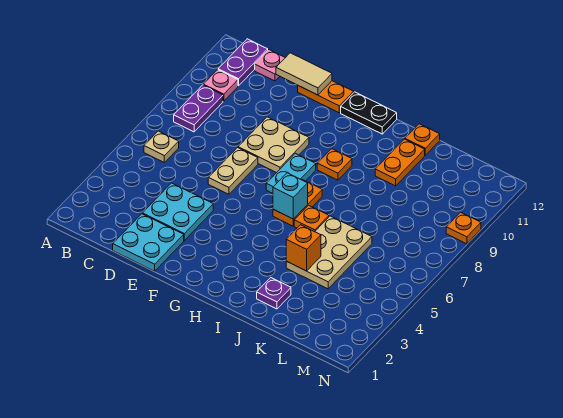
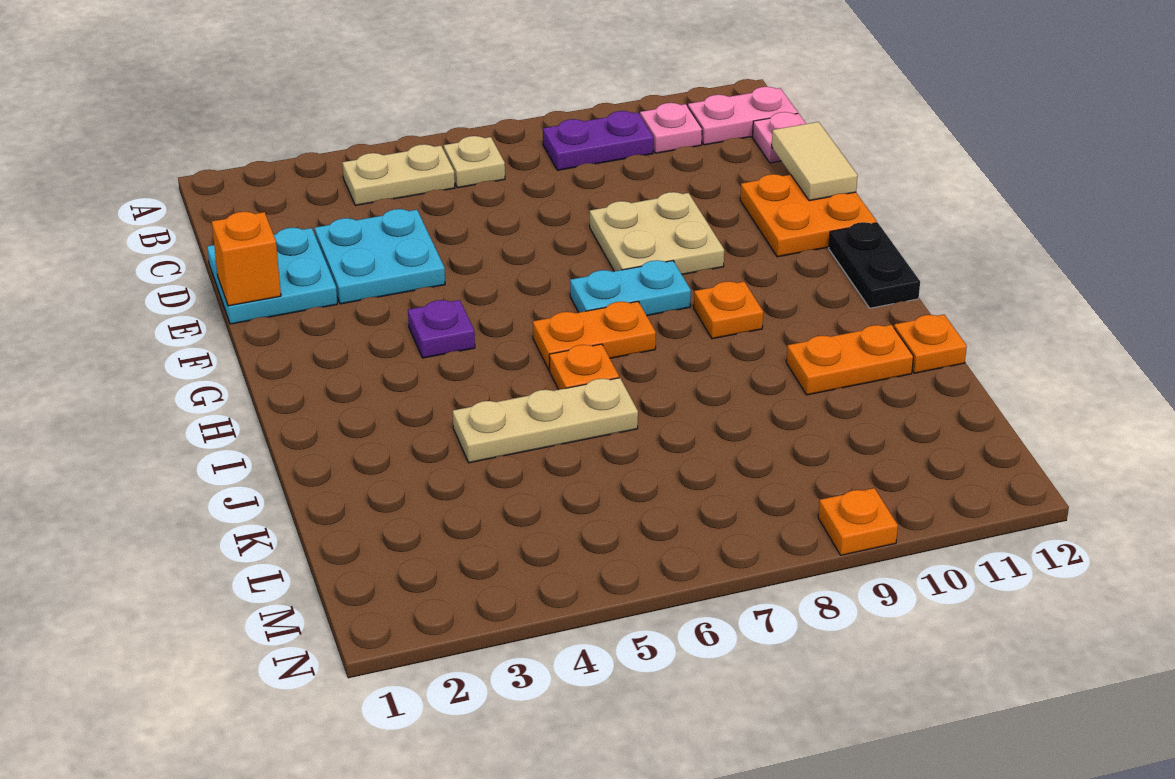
purple plate B11:B12 level 1 -> pink plate B11:B12 level 1
tan plate E6:E7 level 1 -> tan plate B4:B5 level 1
orange plate E12:F12 level 1 -> orange plate E11:F12 level 1
cyan brick H6 level 2 -> none
purple plate J2 level 1 -> purple plate G4 level 1
tan plate J4:K6 level 1 -> tan plate J4:J6 level 1
orange brick J4 level 2 -> orange brick E1 level 2

